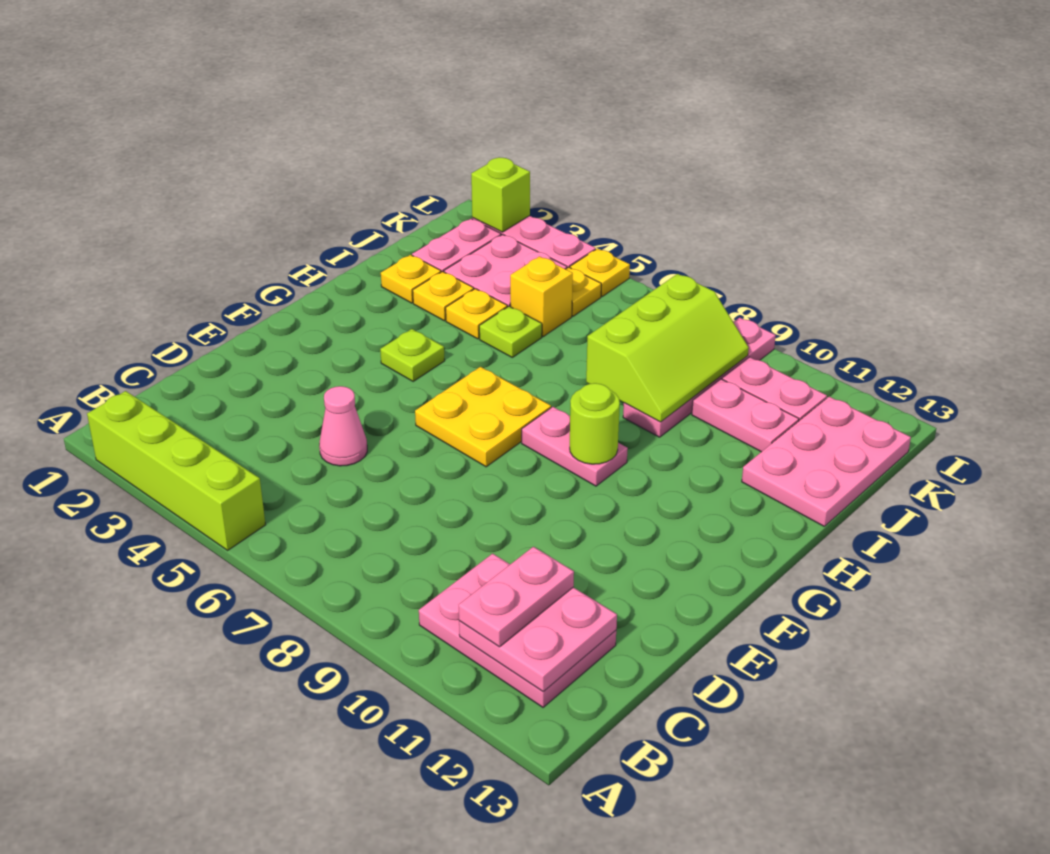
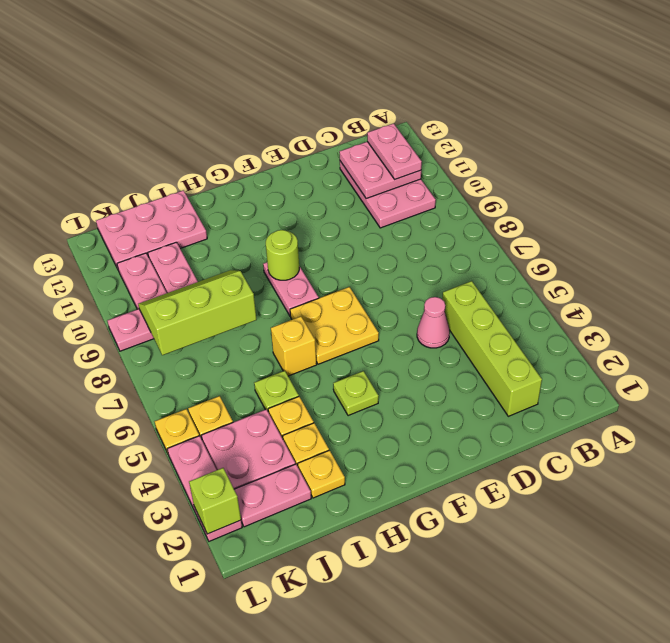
lime brick A2:A5 level 1 -> lime brick C2:C5 level 1
pink plate B11:C11 level 3 -> pink plate B11:B12 level 3
yellow brick J5 level 1 -> yellow brick H6 level 1

